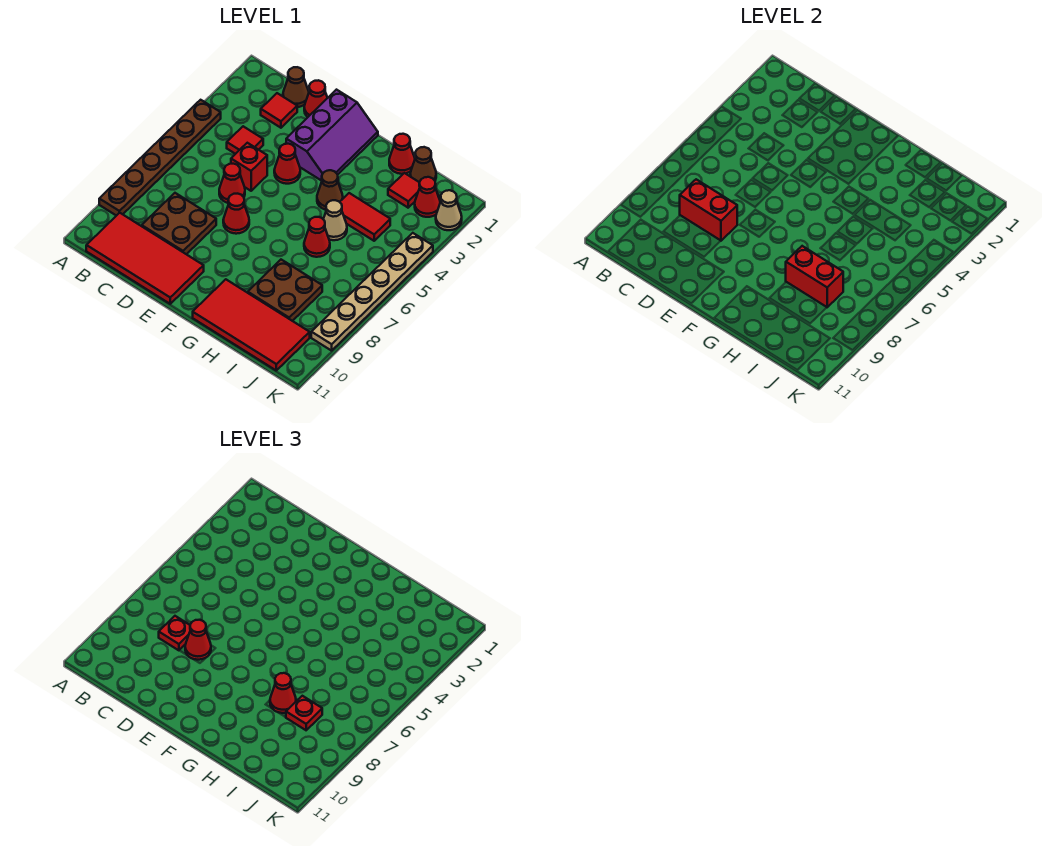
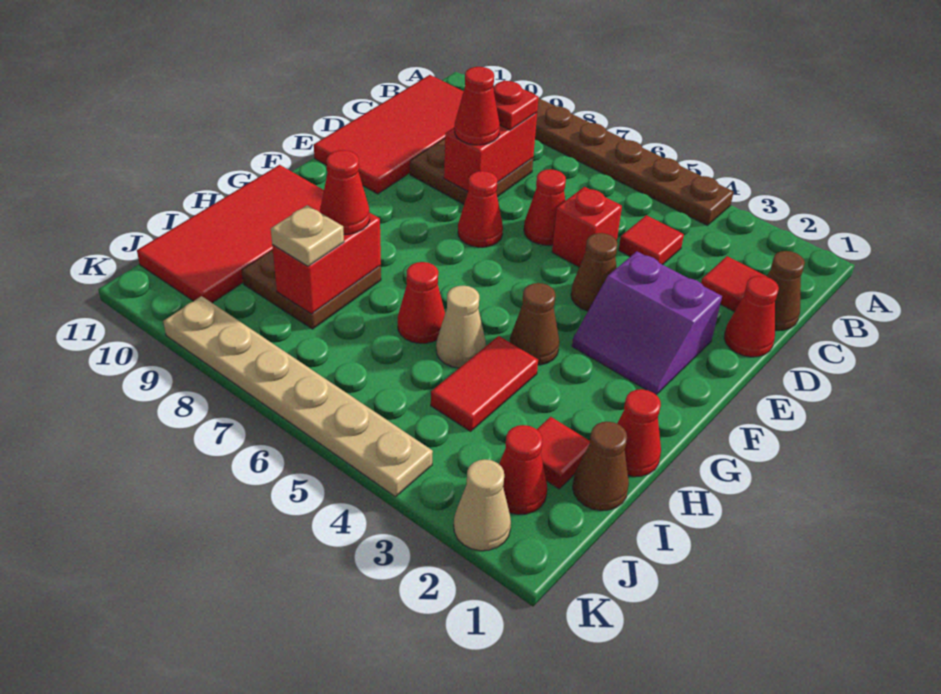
purple slope E1:F3 level 1 top E -> purple slope E2:F3 level 1 top E
red cone E4 level 1 -> brown cone E4 level 1
red plate I8 level 3 -> tan plate I8 level 3

